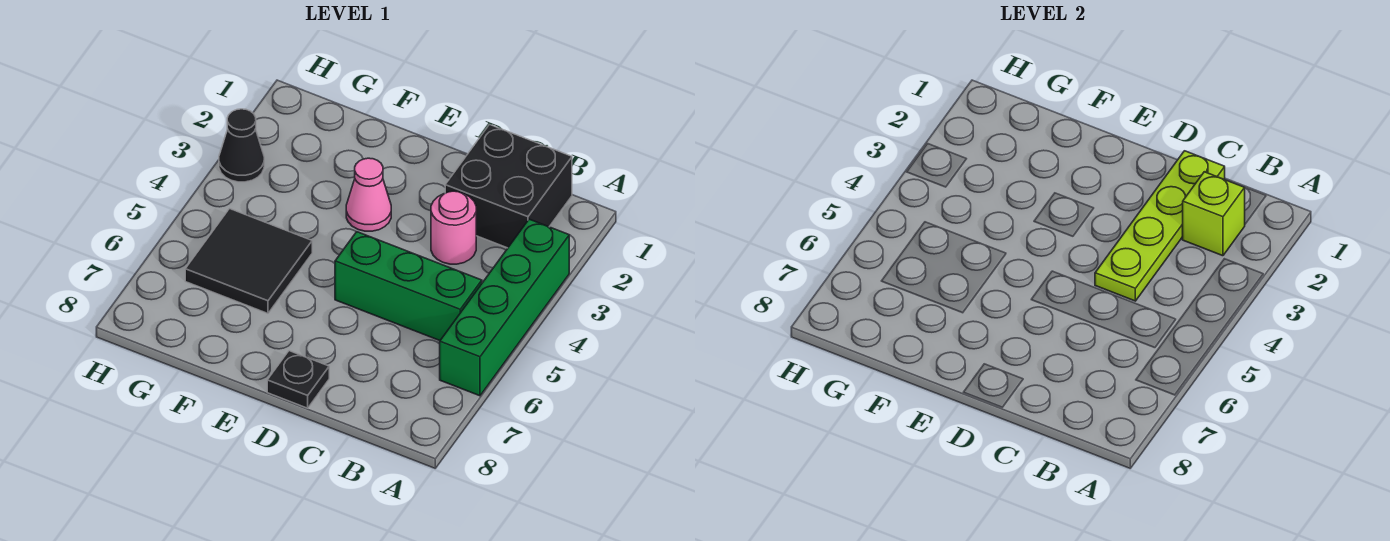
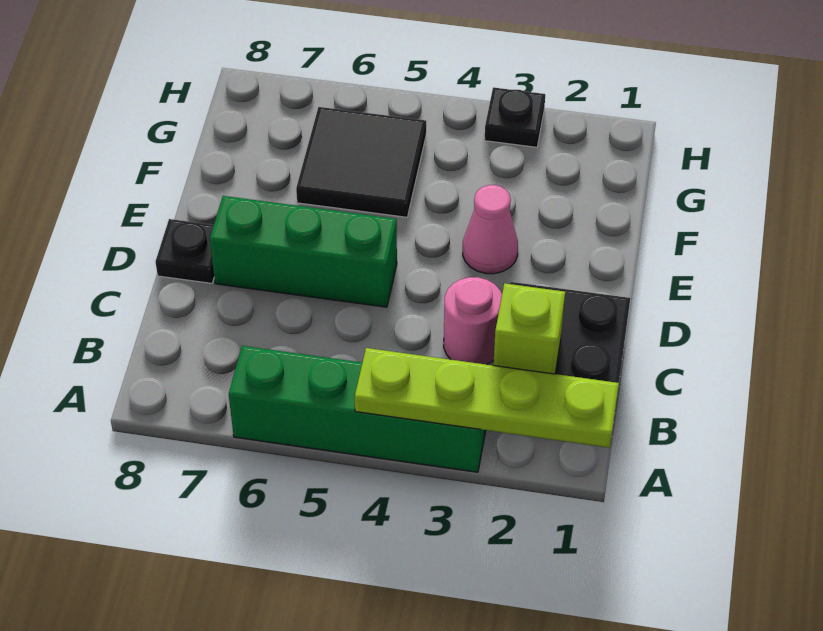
green brick B5:D5 level 1 -> green brick D5:D7 level 1
lime plate C1:C4 level 2 -> lime plate A1:A4 level 2
black cone H3 level 1 -> black plate H3 level 1

